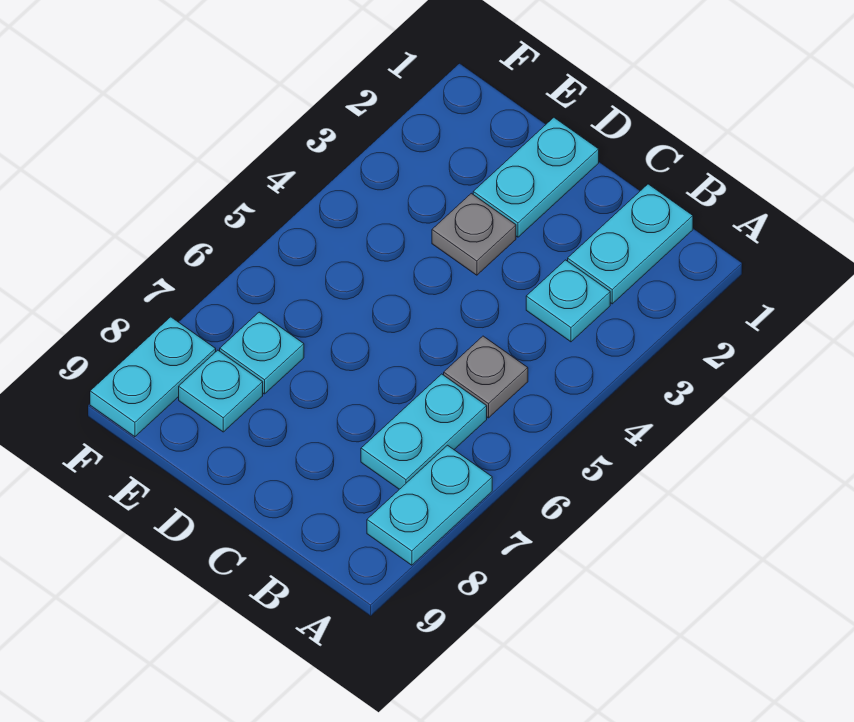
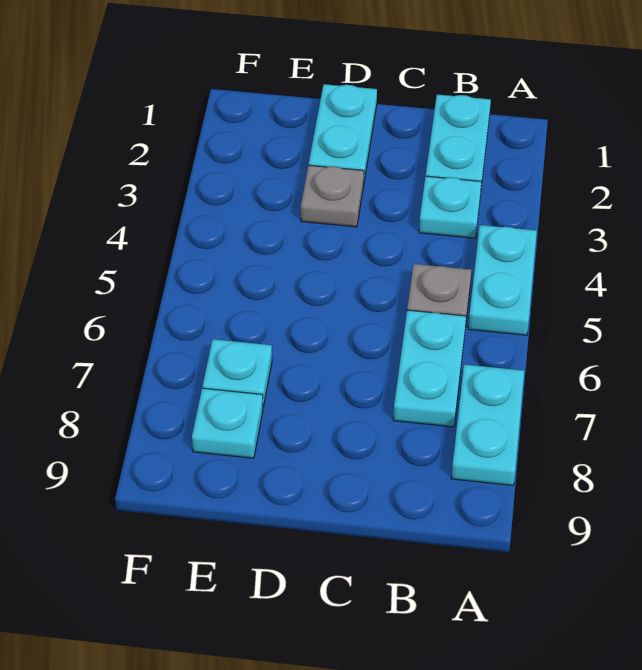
cyan plate F8:F9 level 1 -> cyan plate A4:A5 level 1

